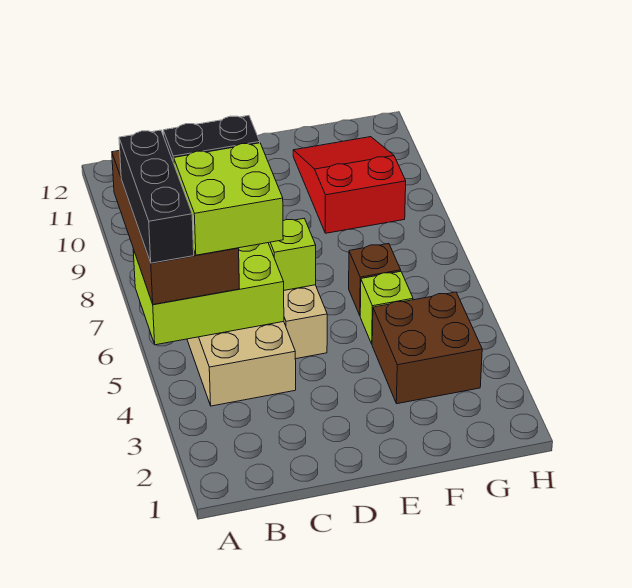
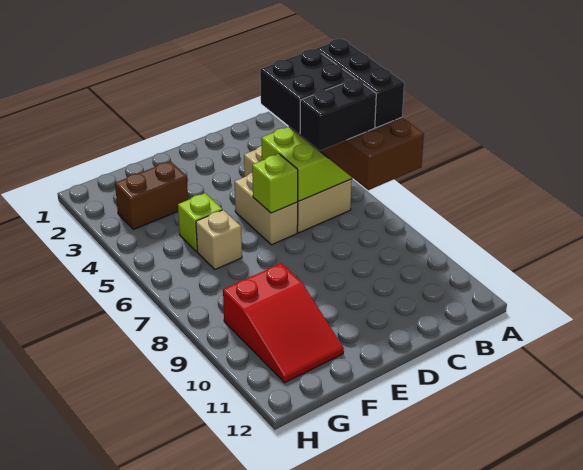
lime brick B5:C6 level 4 -> black brick B5:C6 level 4
brown brick F3:G4 level 1 -> brown brick F3:G3 level 1
brown brick F6 level 1 -> tan brick F6 level 1

